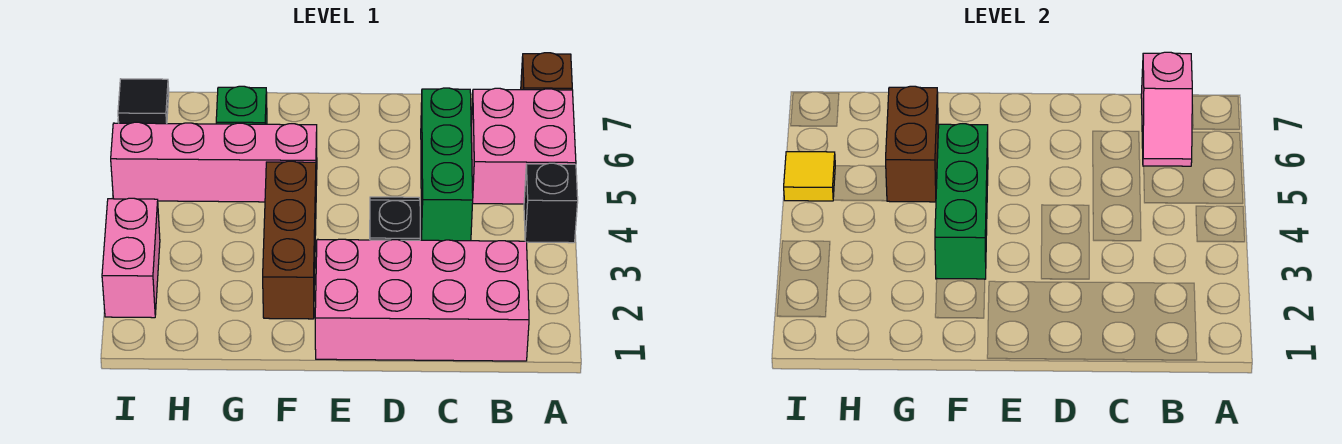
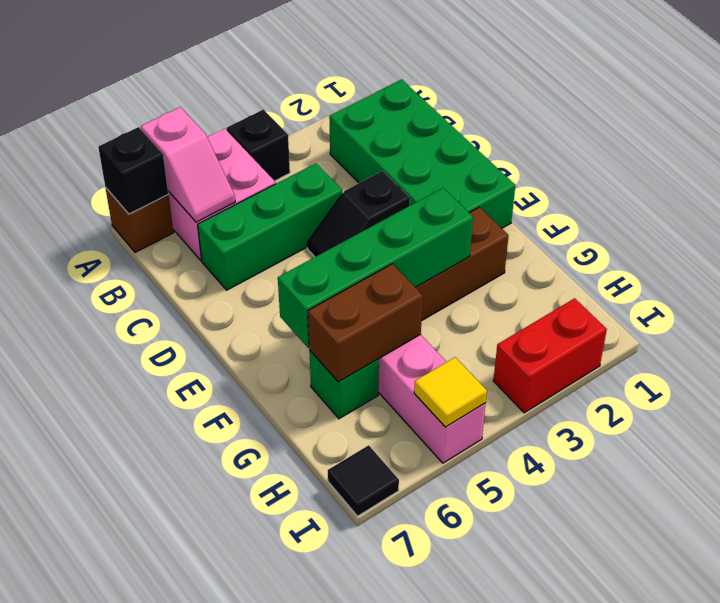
none -> black brick A7 level 2
pink brick B1:E2 level 1 -> green brick B1:E2 level 1
pink slope B6:B7 level 2 top 7 -> pink slope A6:B6 level 2 top A
green brick F3:F5 level 2 -> green brick F3:F6 level 2
pink brick I2:I3 level 1 -> red brick I2:I3 level 1

